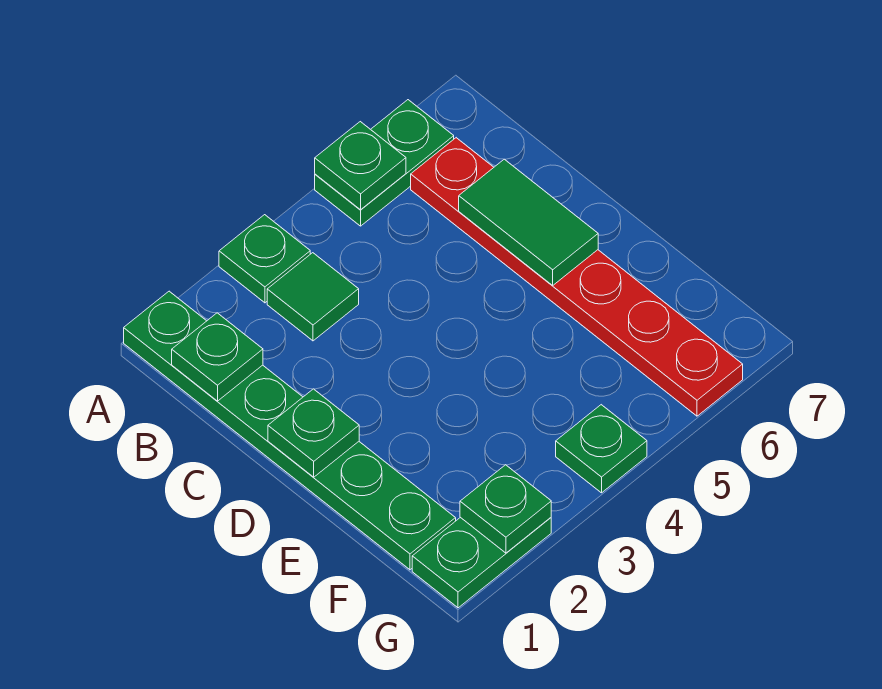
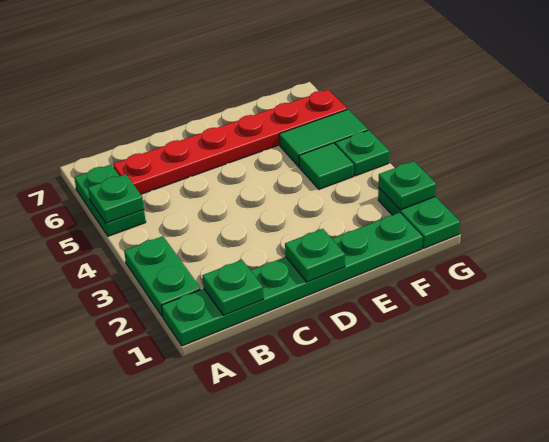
green plate A3 level 1 -> green plate A2:A3 level 1
green tile B3 level 1 -> green tile F4 level 1
green tile C6:D6 level 2 -> green tile F5:G5 level 1

